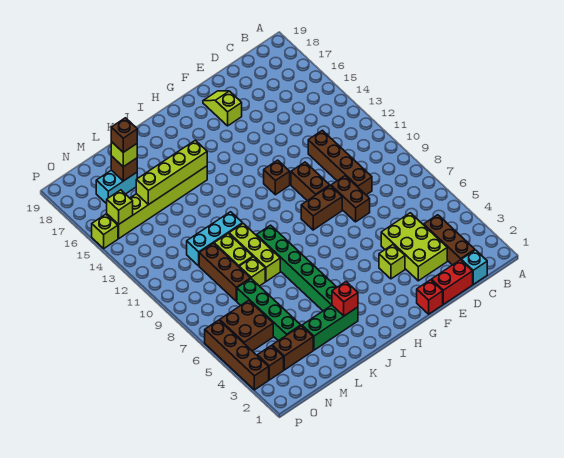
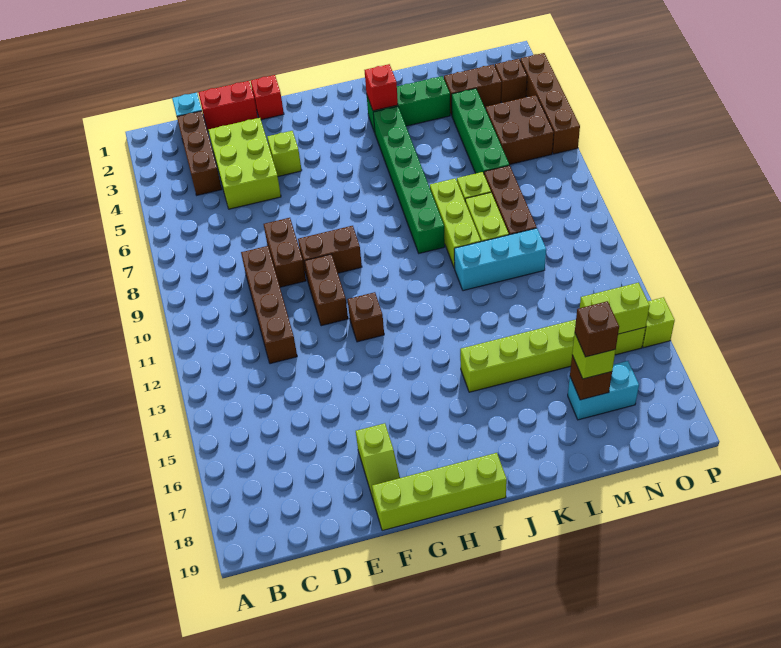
lime brick J15:M15 level 2 -> lime brick F19:I19 level 1
lime brick O15 level 2 -> lime brick N15:O15 level 2

